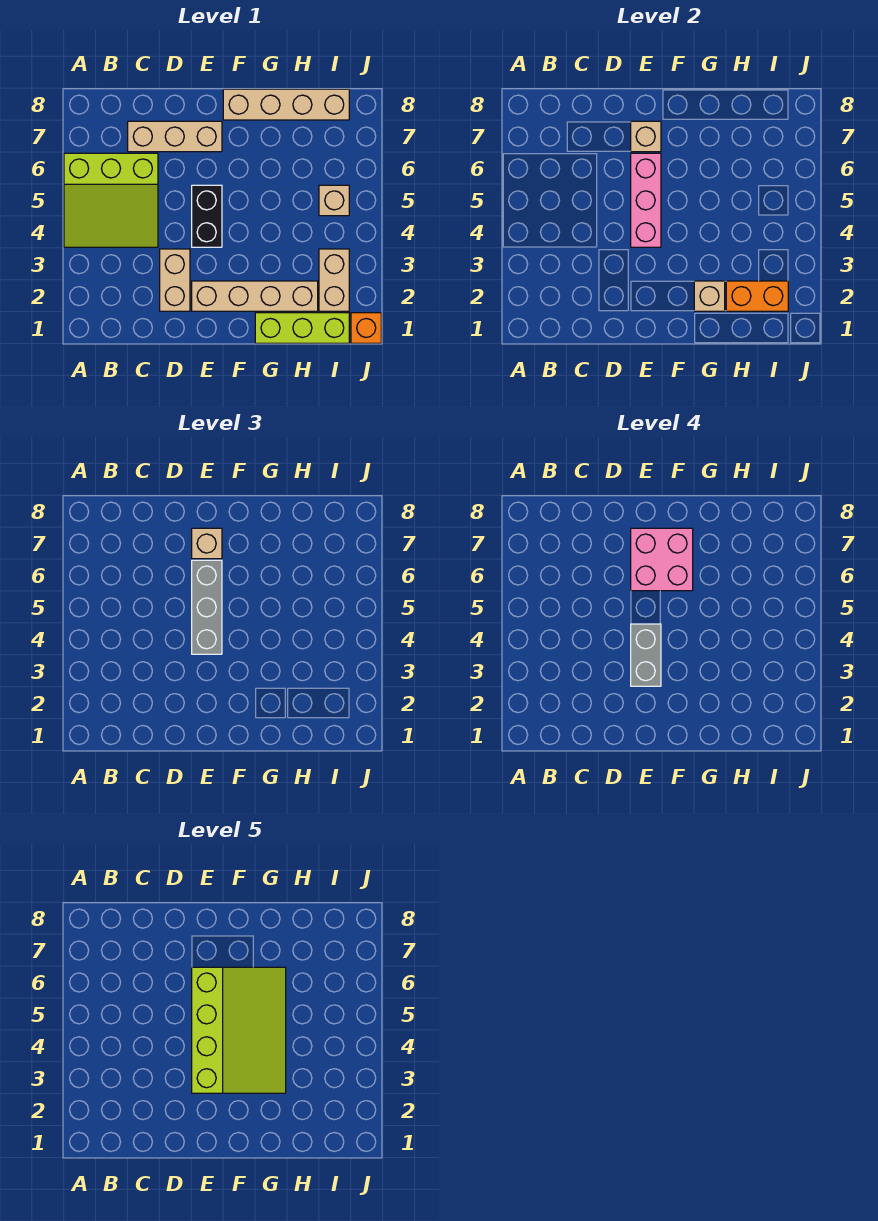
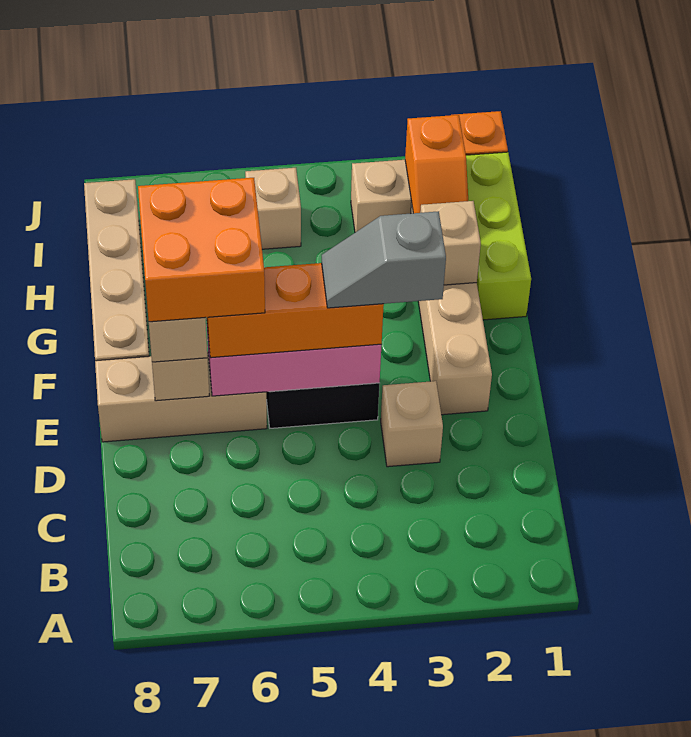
lime slope A4:C6 level 1 top 6 -> none
tan brick C7:E7 level 1 -> tan brick E6:E8 level 1
tan brick D2:D3 level 1 -> tan brick D3 level 1
grey brick E3:E4 level 4 -> grey slope E3:E4 level 4 top 3
lime slope E3:G6 level 5 top E -> none
grey brick E4:E6 level 3 -> orange brick E4:E6 level 3
pink brick E6:F7 level 4 -> orange brick E6:F7 level 4
orange brick H2:I2 level 2 -> orange slope H2:I2 level 2 top I

